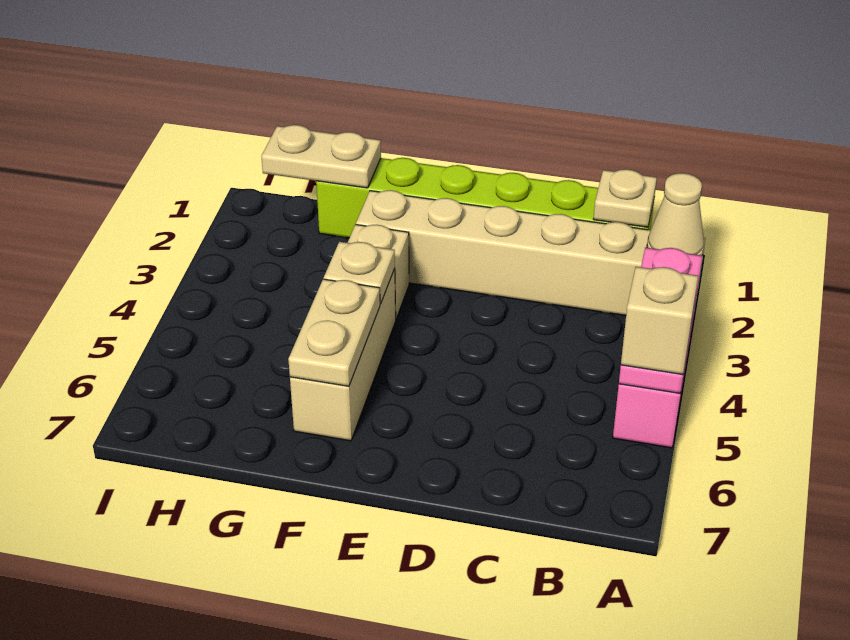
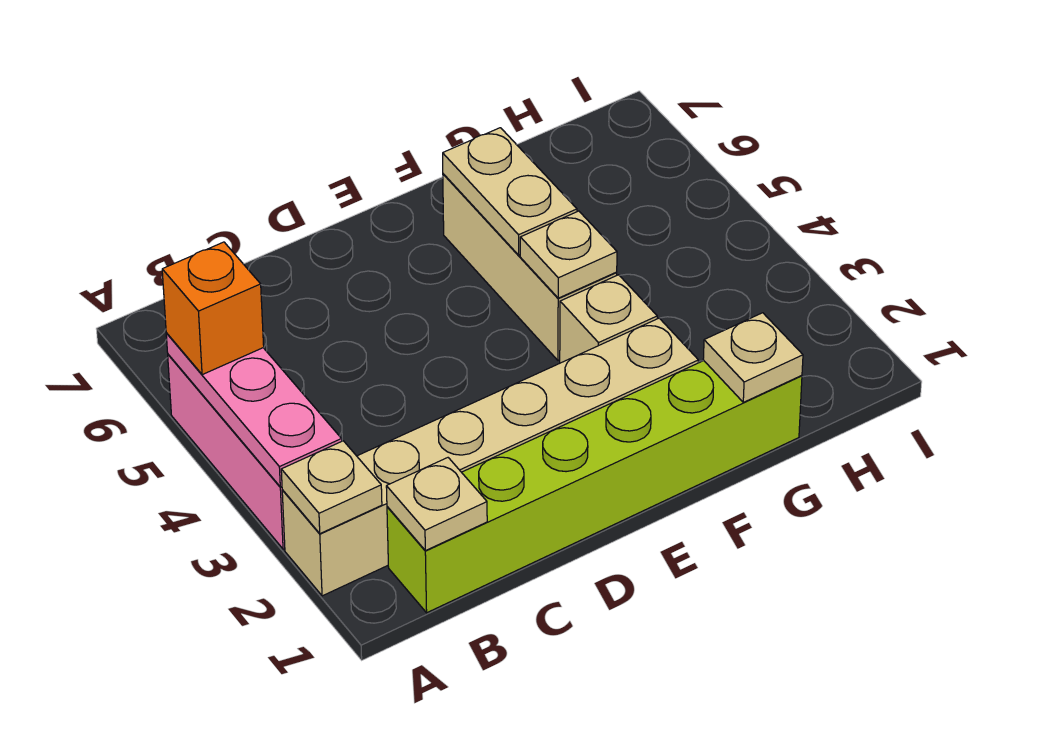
tan cone A2 level 2 -> tan plate A2 level 2
tan brick A5 level 3 -> orange brick A5 level 3
tan plate G1:H1 level 2 -> tan plate G1 level 2

